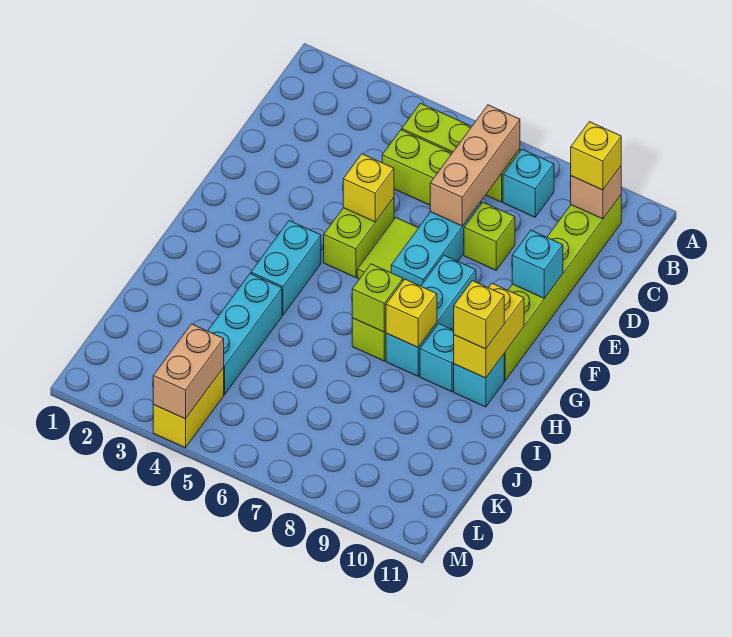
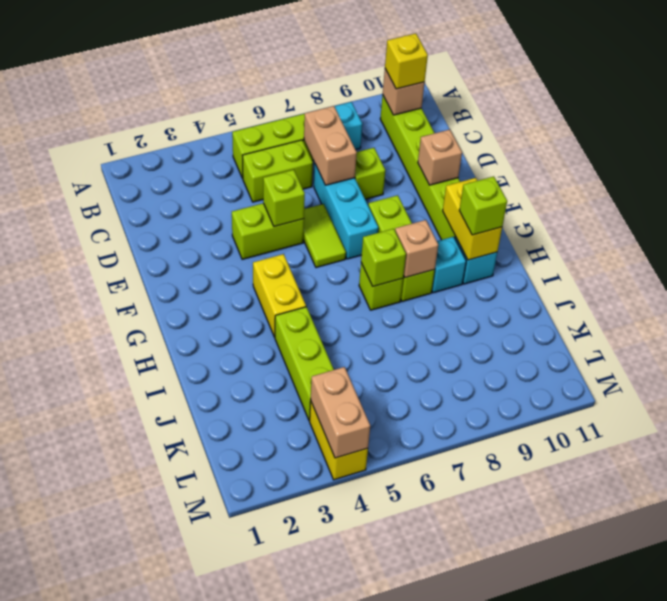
tan brick B7:D7 level 2 -> tan brick C7:D7 level 2
lime brick E5:F5 level 1 -> lime brick E4:E5 level 1
yellow brick E5 level 2 -> lime brick E5 level 2
cyan brick E10 level 2 -> tan brick E10 level 2
cyan brick F8:H8 level 1 -> lime brick F8:H8 level 1
cyan brick G4:H4 level 1 -> yellow brick G4:H4 level 1
yellow brick H8 level 2 -> tan brick H8 level 2
yellow brick H10 level 3 -> lime brick H10 level 3
cyan brick I4:K4 level 1 -> lime brick I4:K4 level 1

